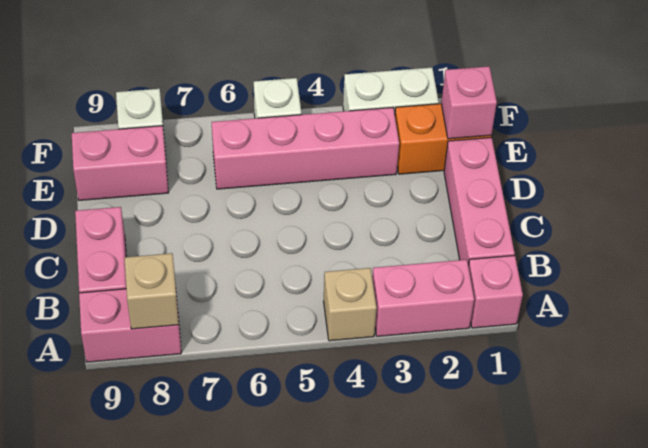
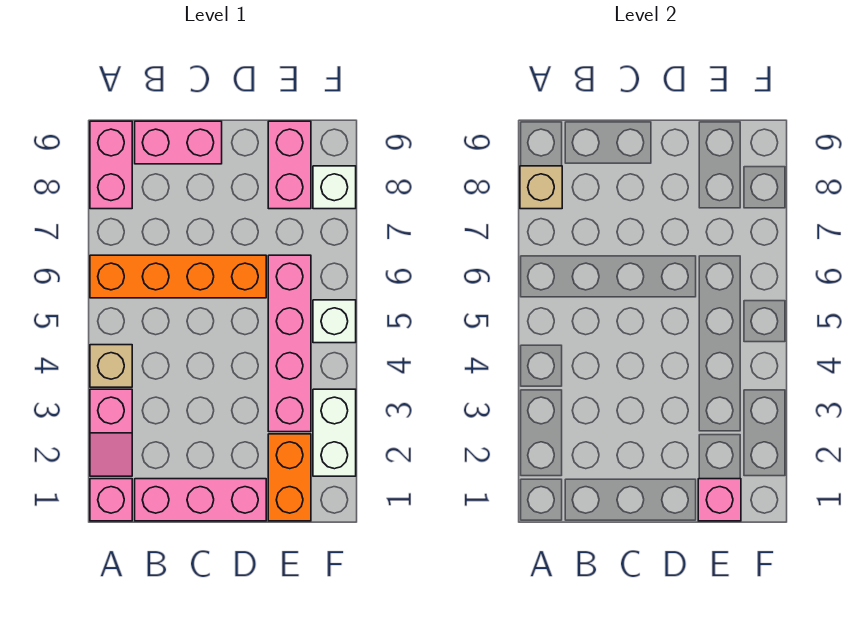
pink brick A2:A3 level 1 -> pink slope A2:A3 level 1 top 3
none -> orange brick A6:D6 level 1

